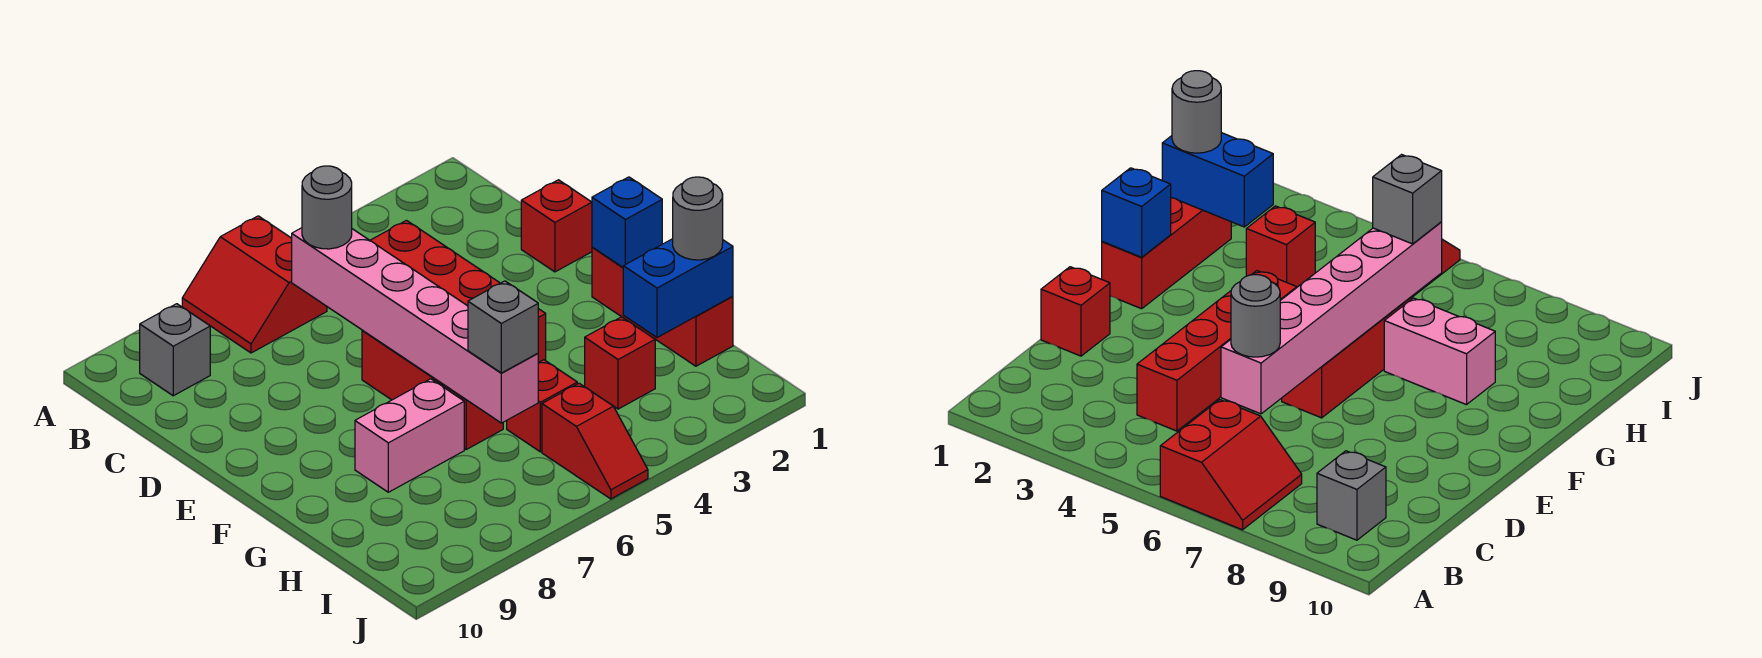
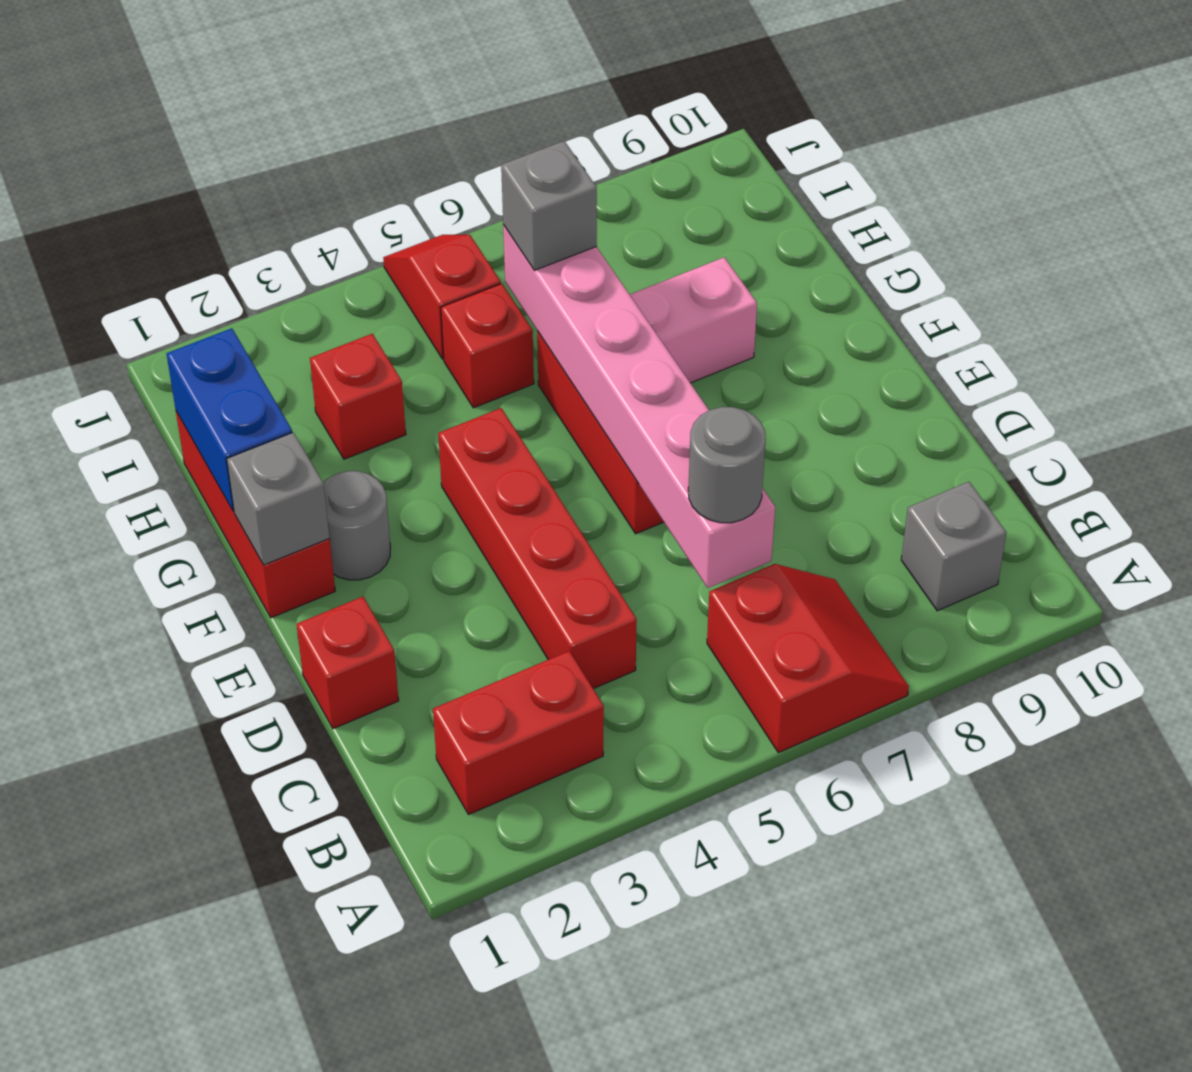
none -> red brick B2:B3 level 1
blue brick F1 level 2 -> grey brick F1 level 2
blue brick H1:H2 level 2 -> blue brick G1:H1 level 2
grey round brick H1 level 3 -> grey round brick F2 level 1

